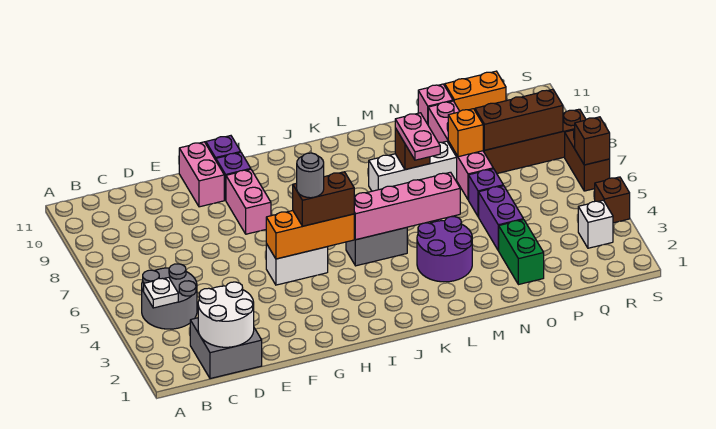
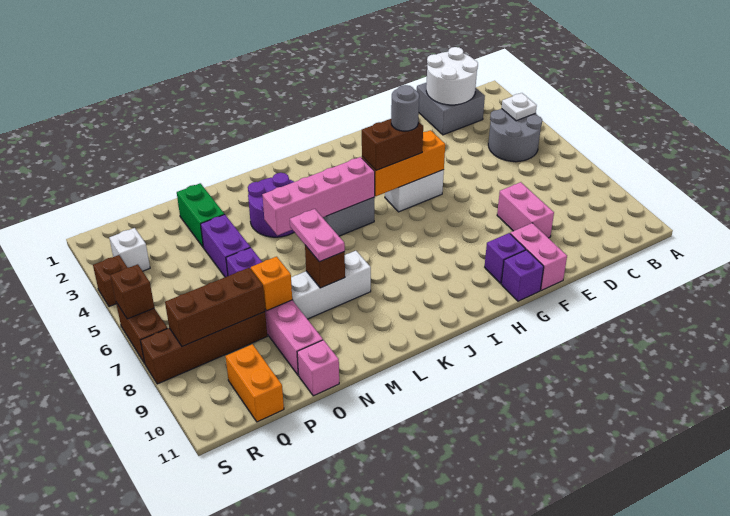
pink brick G8:G9 level 1 -> pink brick E8:E9 level 1
orange brick P11:Q11 level 1 -> orange brick Q10:Q11 level 1

